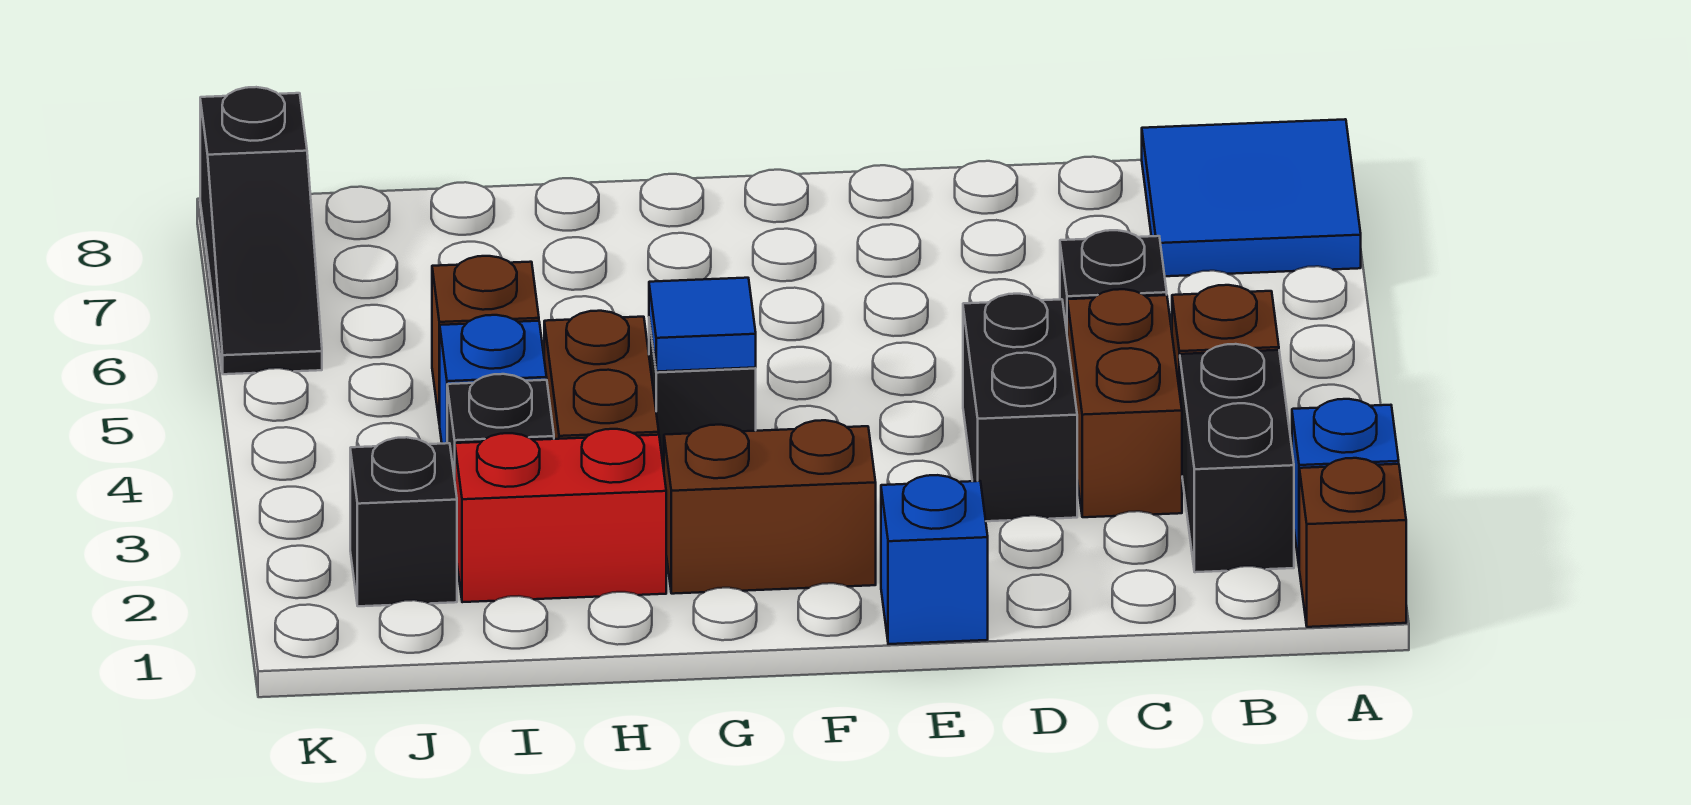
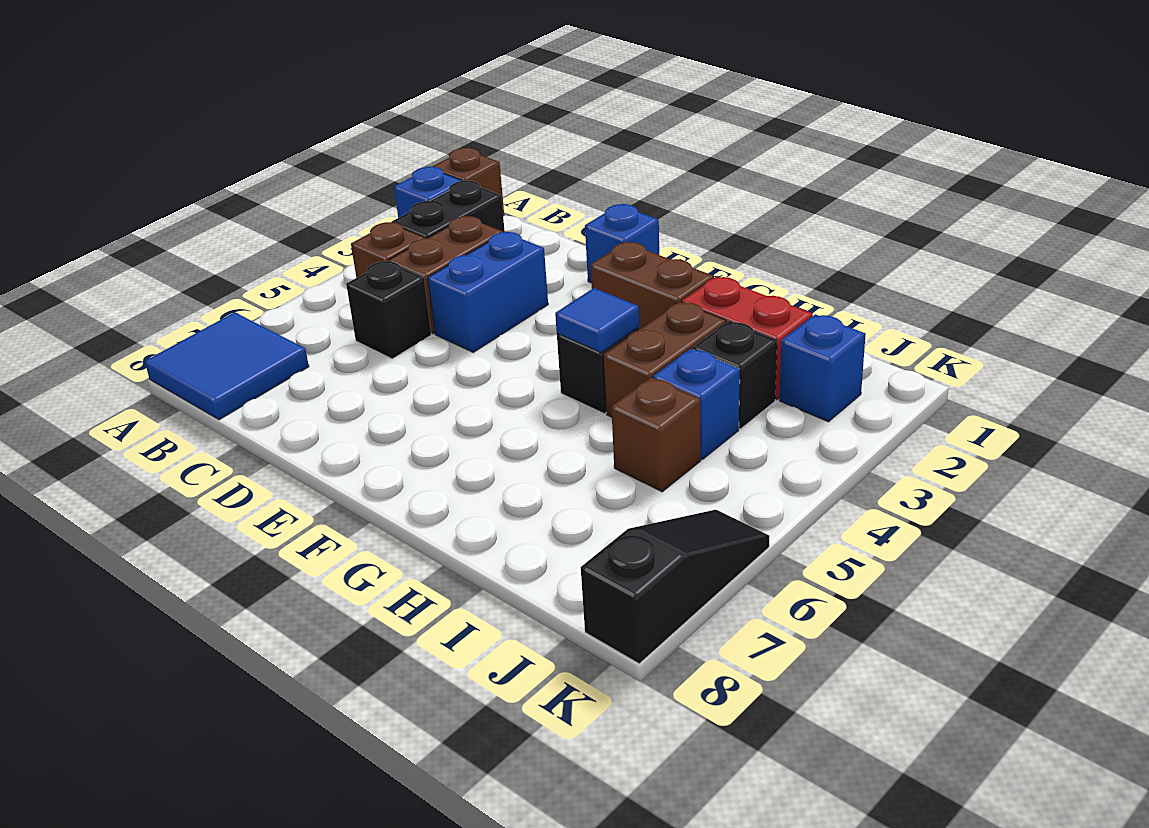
black brick D3:D4 level 1 -> blue brick D3:D4 level 1
black brick J2 level 1 -> blue brick J2 level 1

